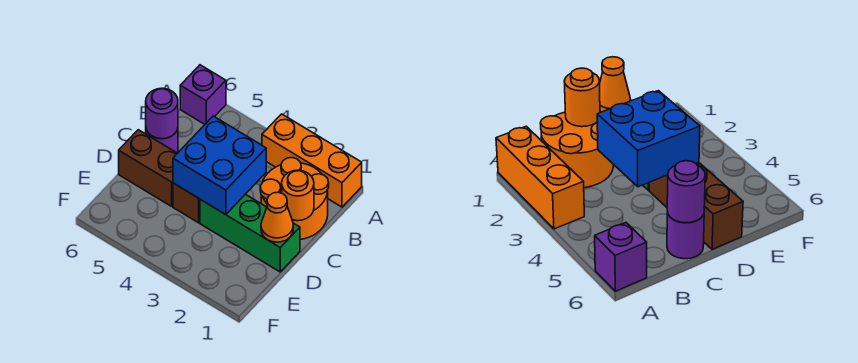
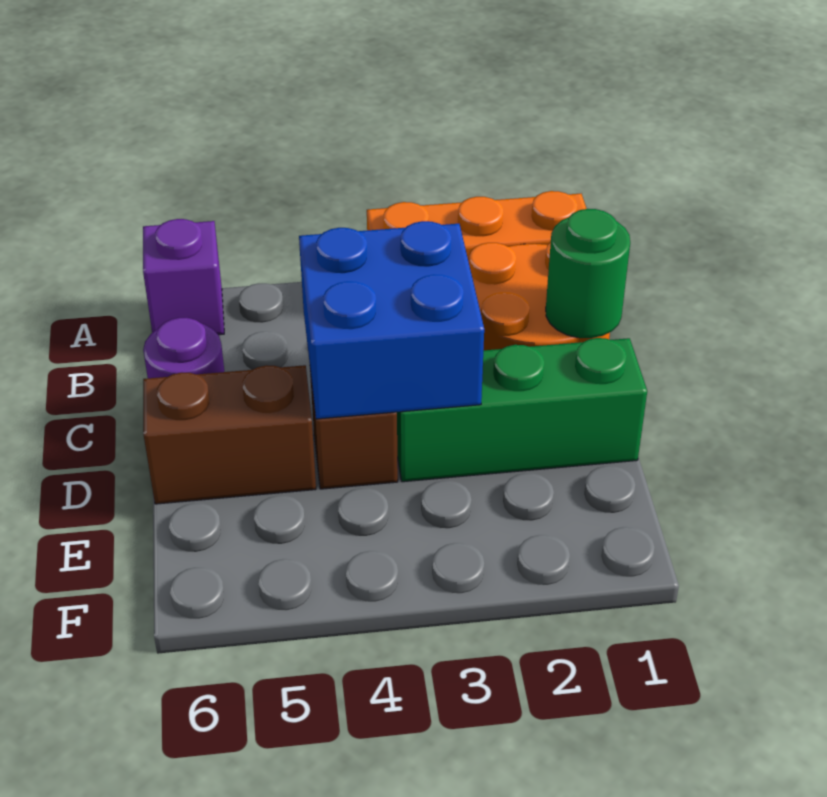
orange round brick C1 level 2 -> green round brick C1 level 2
purple round brick C6 level 2 -> none
orange cone D1 level 2 -> none

